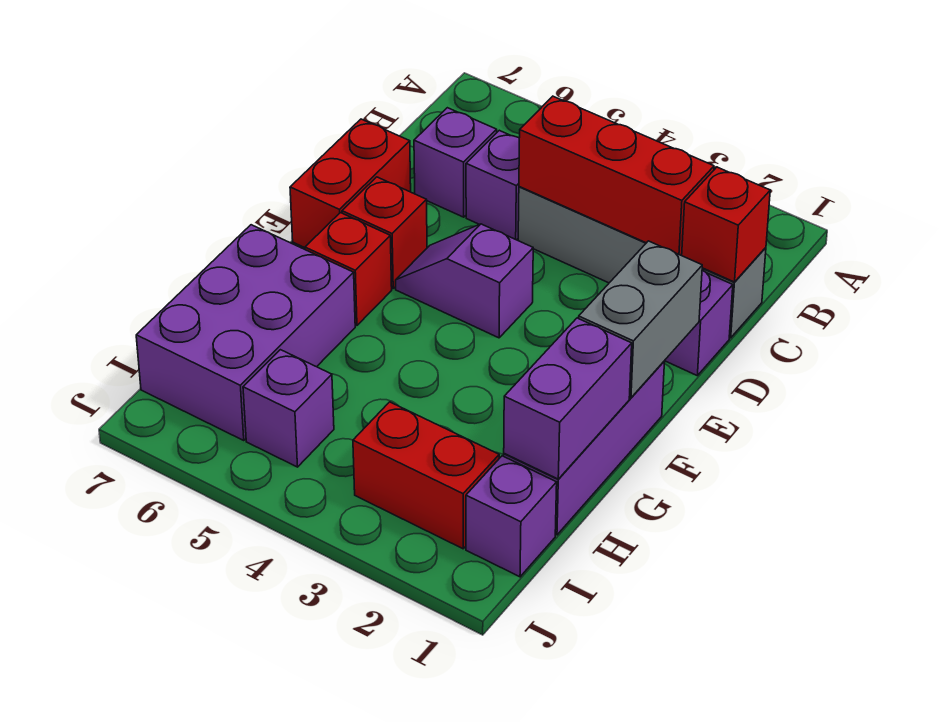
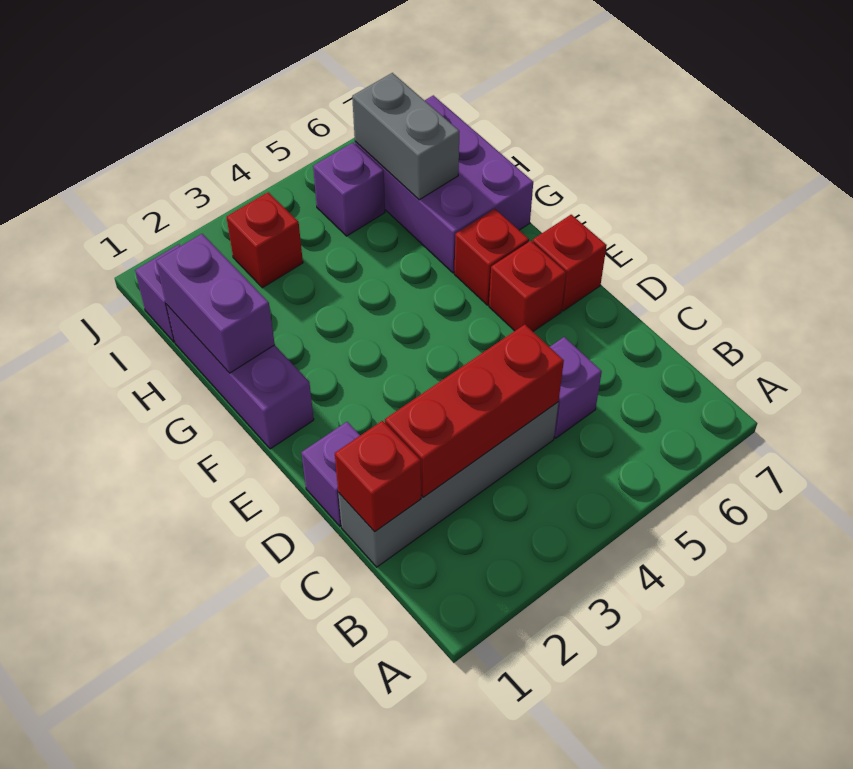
purple brick C6 level 1 -> none
red brick D7:E7 level 1 -> red brick E7 level 1
grey brick E1:F1 level 2 -> grey brick H6:I6 level 2
purple slope E4:E5 level 1 top 4 -> none
red brick I2:I3 level 1 -> red brick I3 level 1

